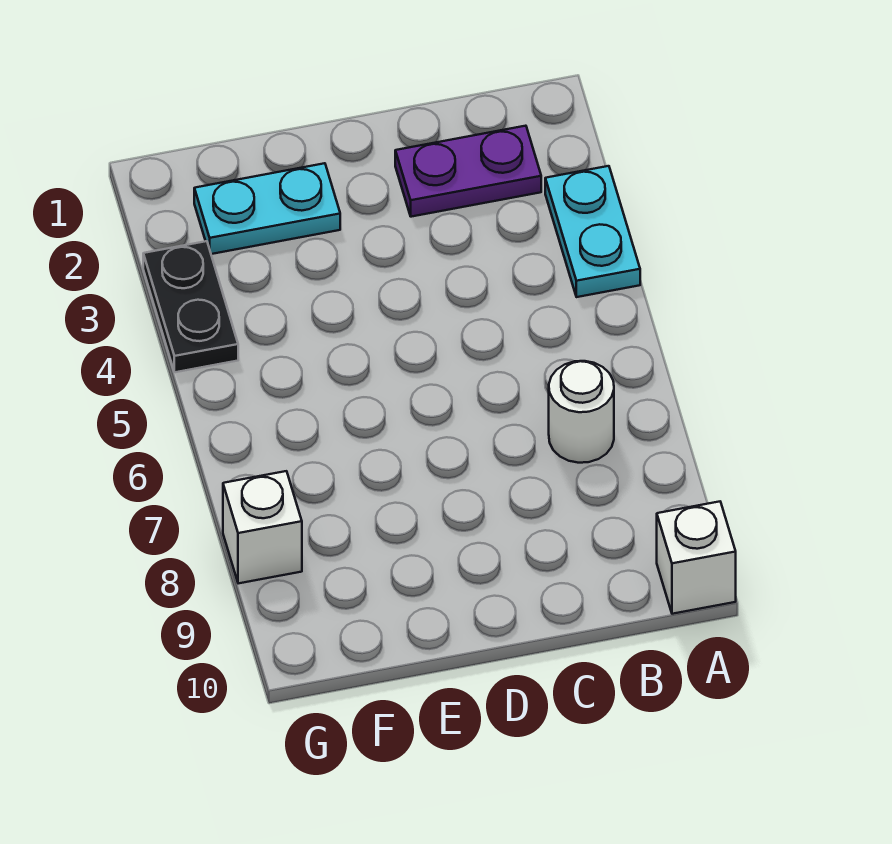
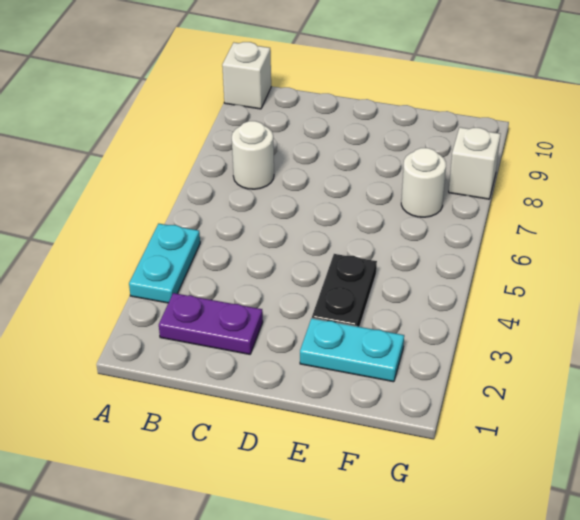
none -> white round brick F7 level 1
black plate G3:G4 level 1 -> black plate E3:E4 level 1

